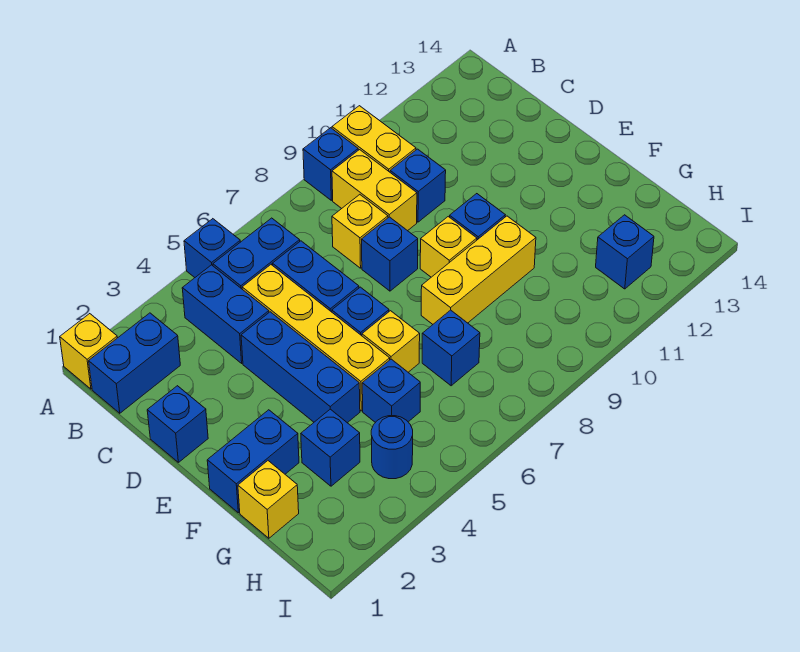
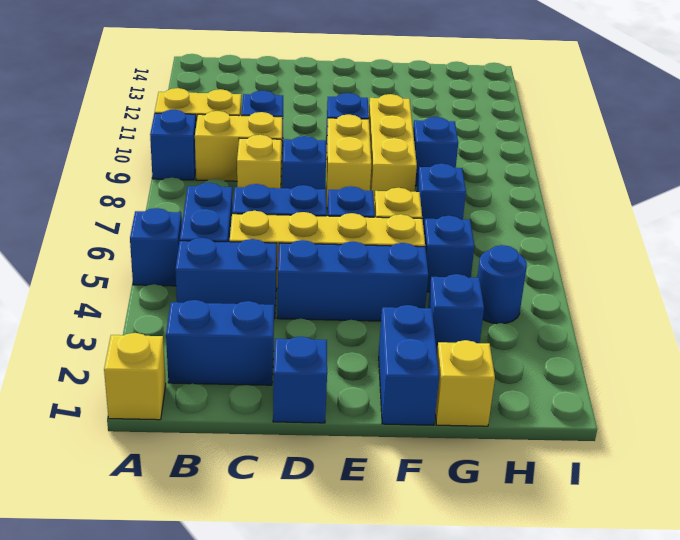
blue brick B1:B2 level 1 -> blue brick B2:C2 level 1
yellow brick E9 level 1 -> yellow brick E8:E9 level 1
blue brick H12 level 1 -> blue brick G9 level 1

